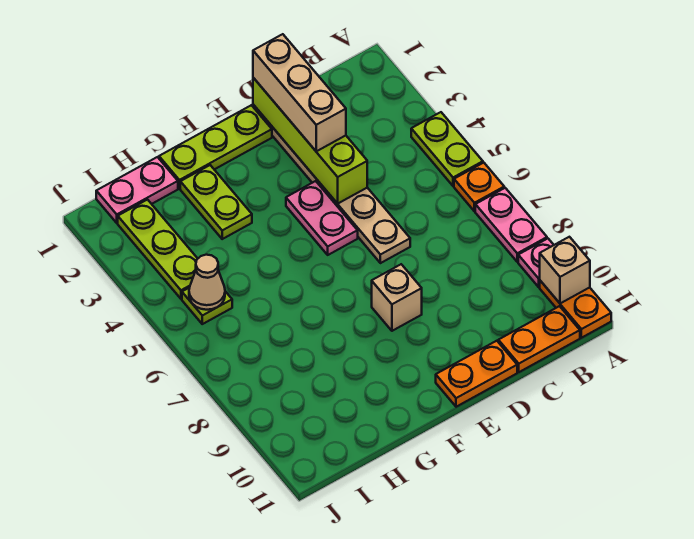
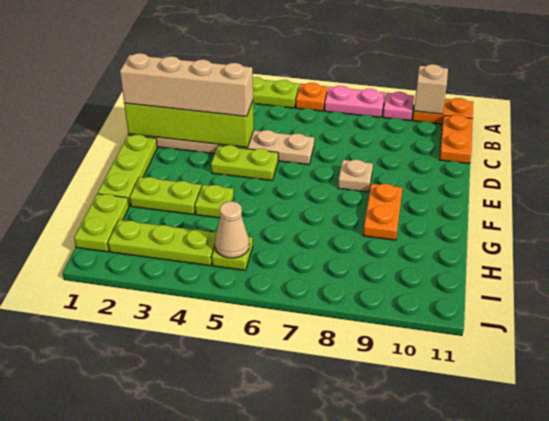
tan brick D1:D3 level 3 -> tan brick D1:D4 level 3
orange plate D11:E11 level 1 -> orange plate F9:G9 level 1
pink plate E4:E5 level 1 -> lime plate E4:E5 level 1
tan brick E8 level 1 -> tan plate E8 level 1
none -> lime plate G4 level 1
pink plate H1:I1 level 1 -> lime plate H1:I1 level 1

